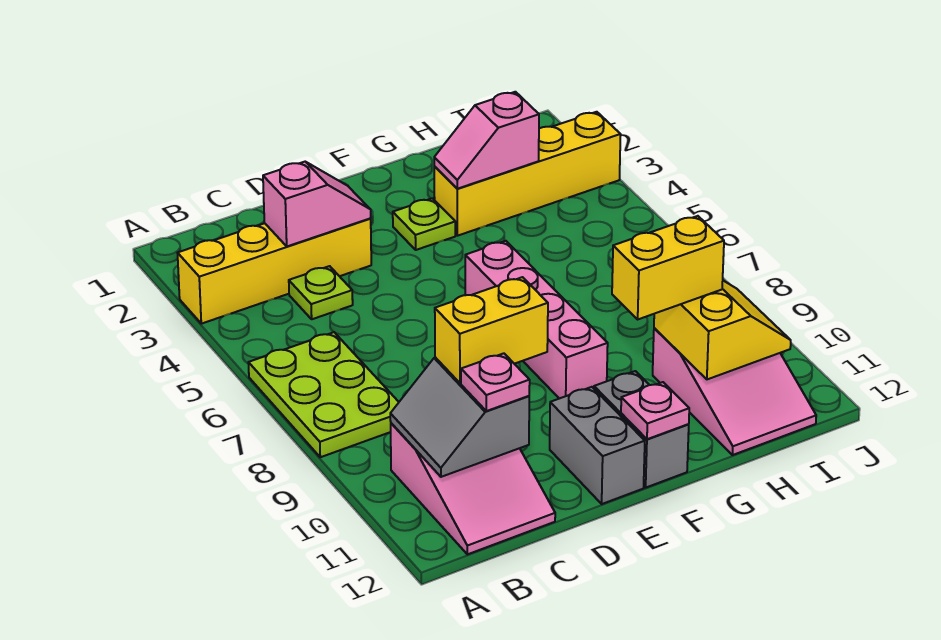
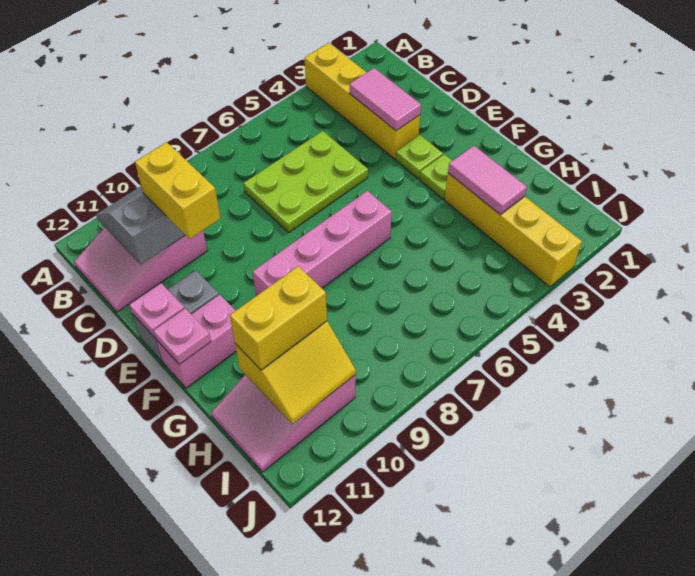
lime plate A6:B8 level 1 -> lime plate C5:D7 level 1
pink slope C3:D3 level 2 top C -> pink tile C3:D3 level 2
lime plate C4 level 1 -> lime plate E3 level 1
pink plate C11 level 3 -> pink plate E12 level 2
grey brick F11:F12 level 1 -> pink brick F11:F12 level 1
pink slope G3:H3 level 2 top H -> pink tile G3:H3 level 2
yellow brick G10:H10 level 3 -> yellow brick H10:H11 level 3

